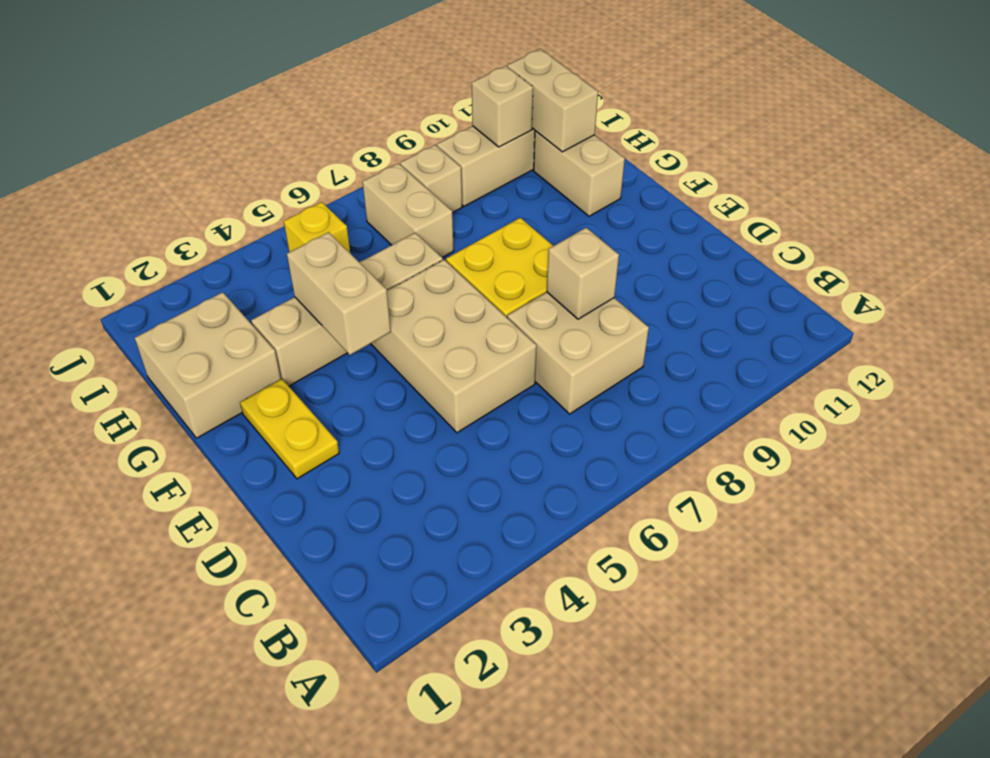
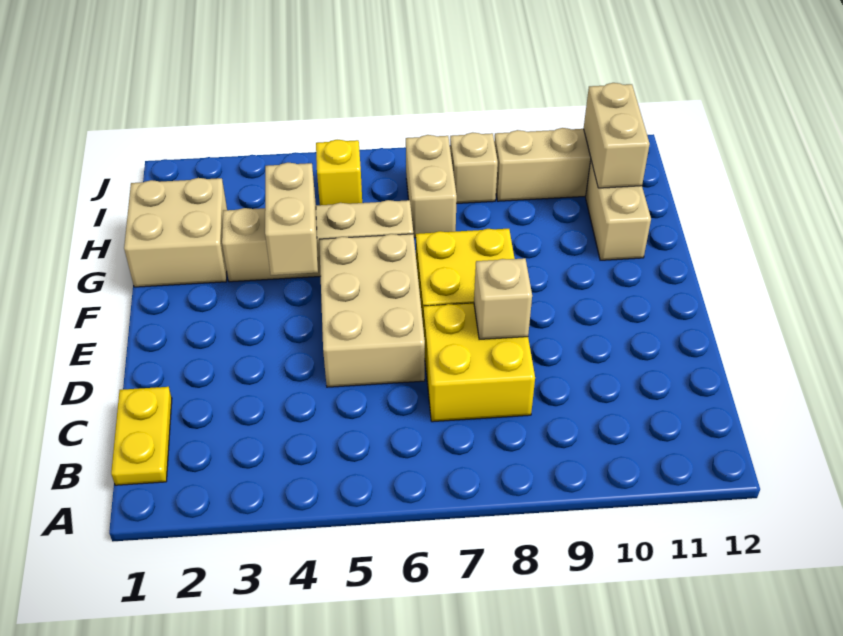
tan brick C7:D8 level 1 -> yellow brick C7:D8 level 1
yellow plate E2:F2 level 1 -> yellow plate B1:C1 level 1
tan brick I10 level 2 -> none

